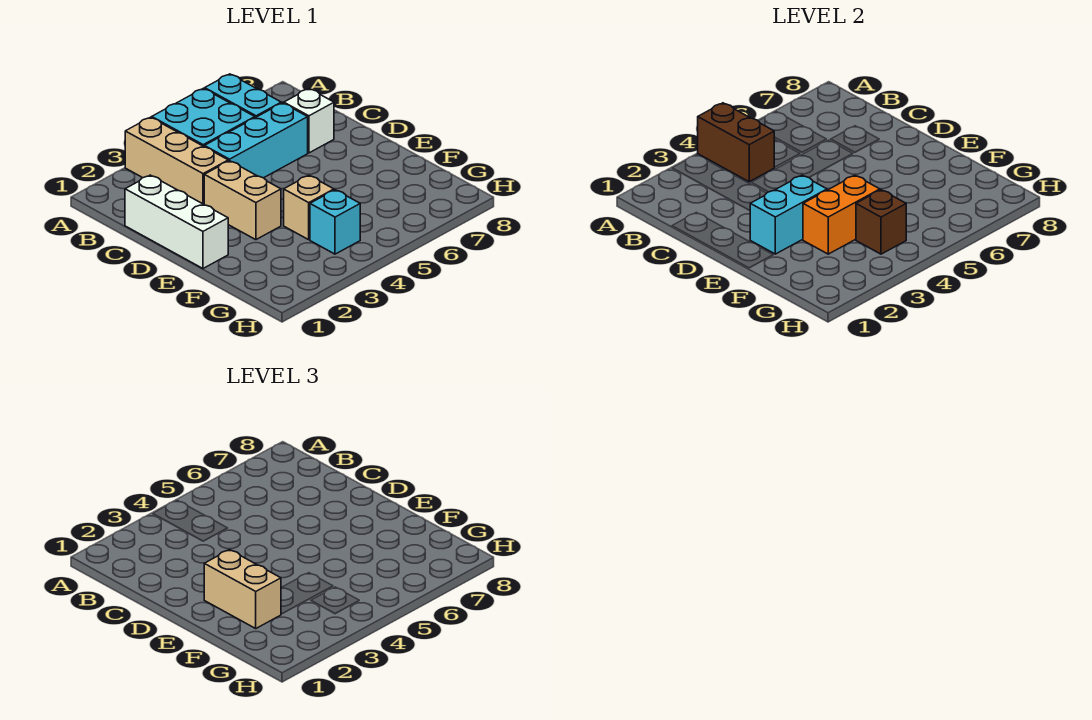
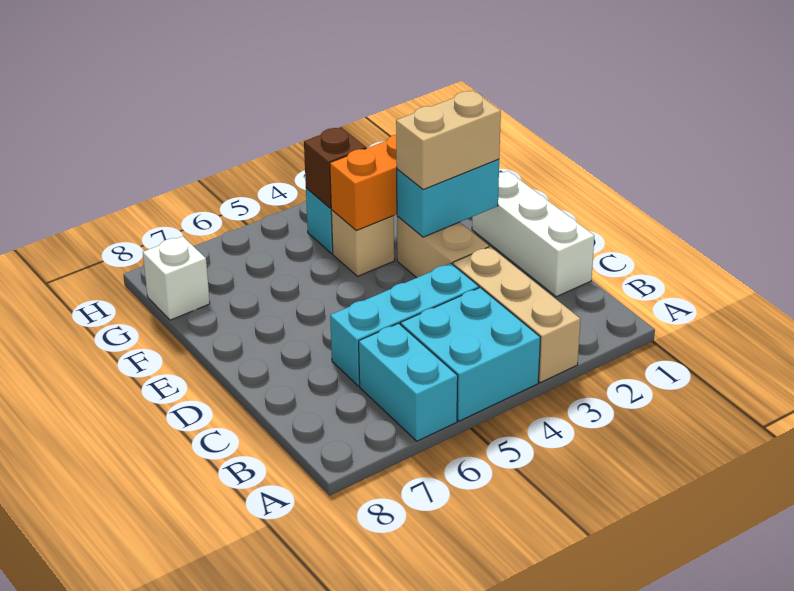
brown brick A4:B4 level 2 -> none
white brick C7 level 1 -> white brick G8 level 1
tan brick E2:F2 level 3 -> tan brick E2:E3 level 3

